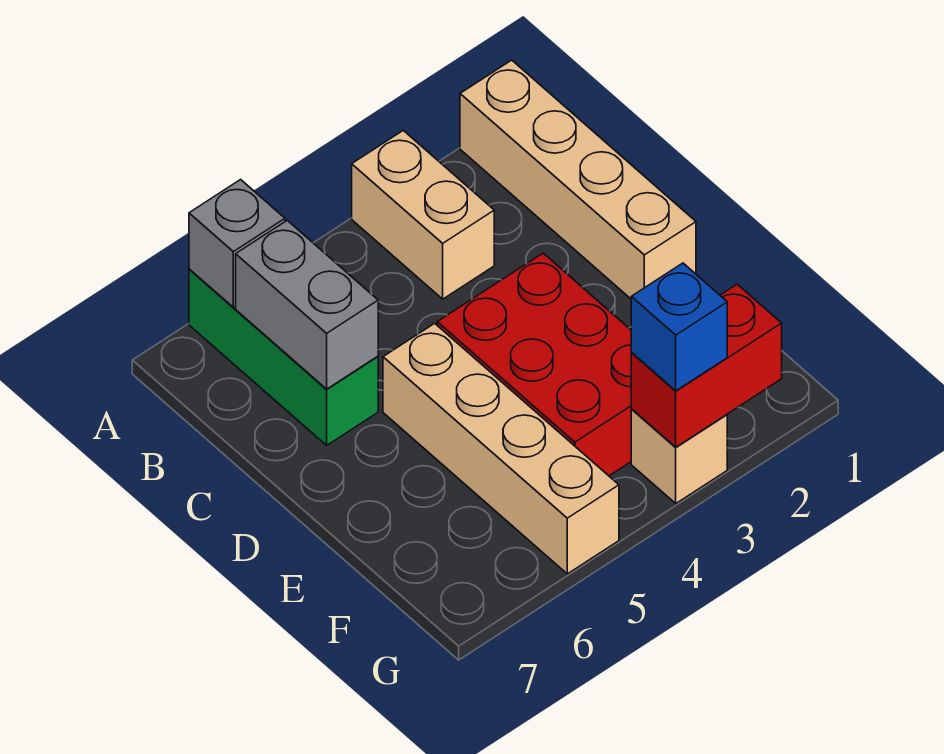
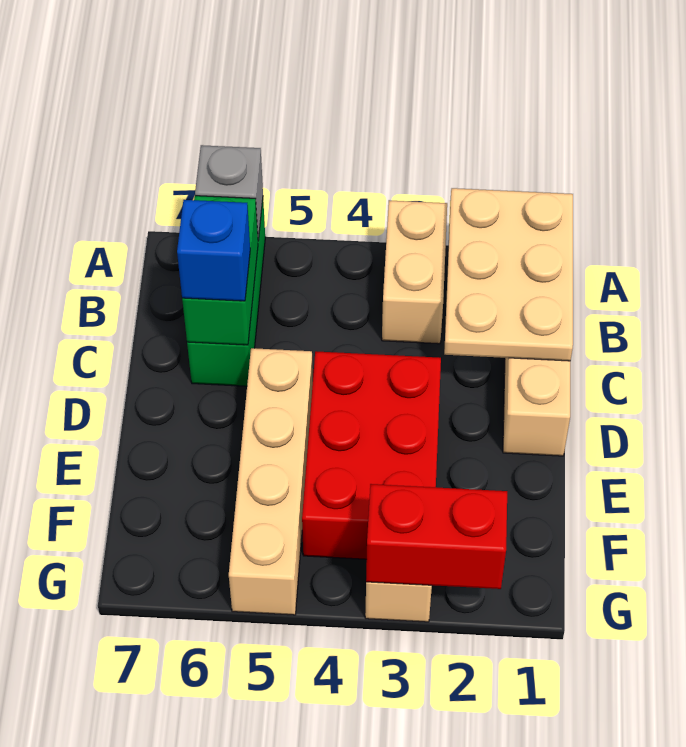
none -> tan plate A1:C2 level 2
grey brick B6:C6 level 2 -> green brick B6:C6 level 2
blue brick G3 level 3 -> blue brick C6 level 3

